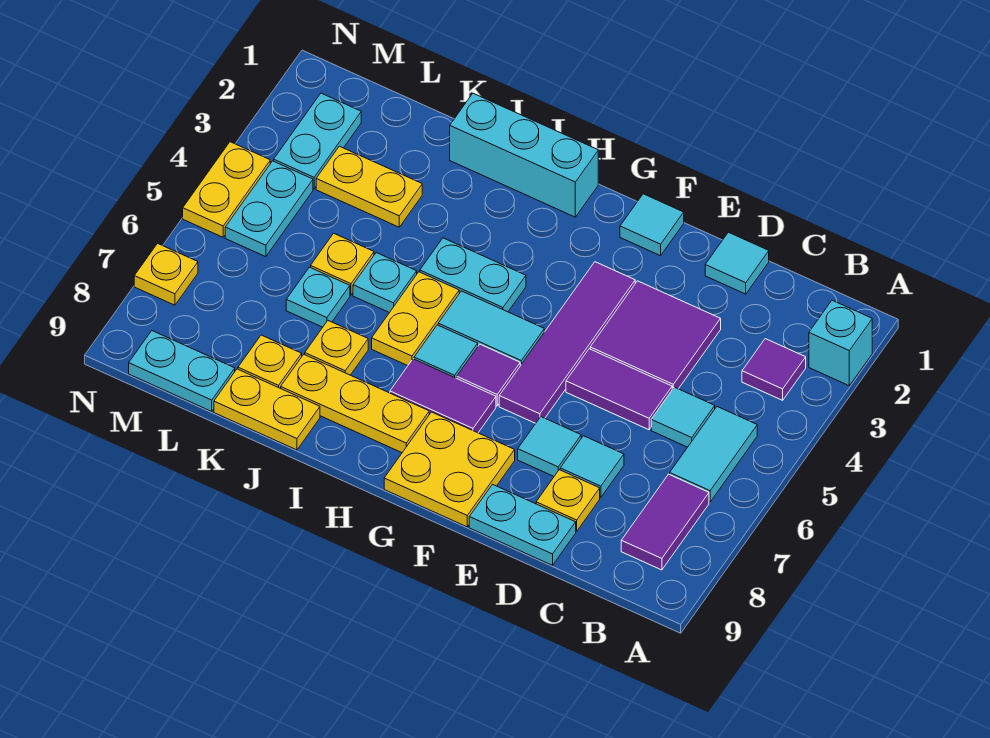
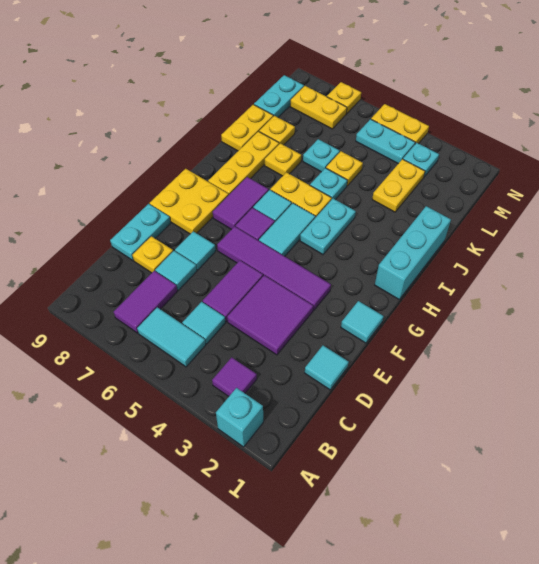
purple tile B7:B8 level 1 -> purple tile B7:C7 level 1
cyan plate M2:M3 level 1 -> cyan plate M3 level 1
none -> yellow plate M7:M8 level 1

